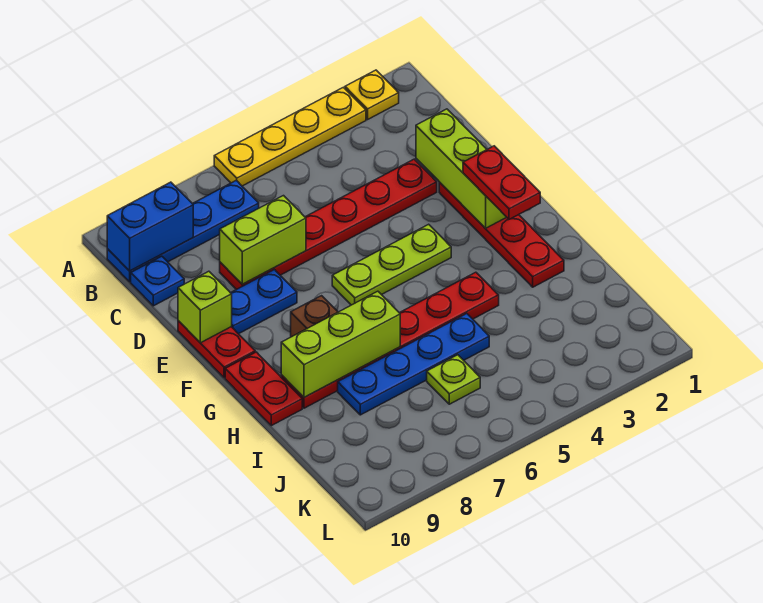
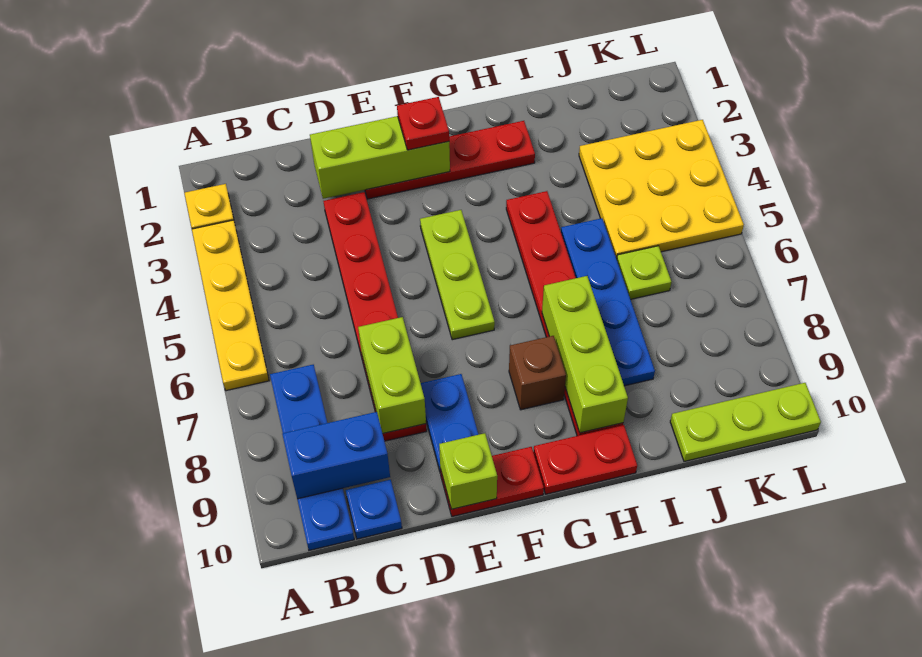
blue brick B9:B10 level 2 -> blue brick B9:C9 level 2
red plate F2:G2 level 3 -> red plate F2 level 3
none -> yellow plate J3:L5 level 1
none -> lime plate J10:L10 level 1

